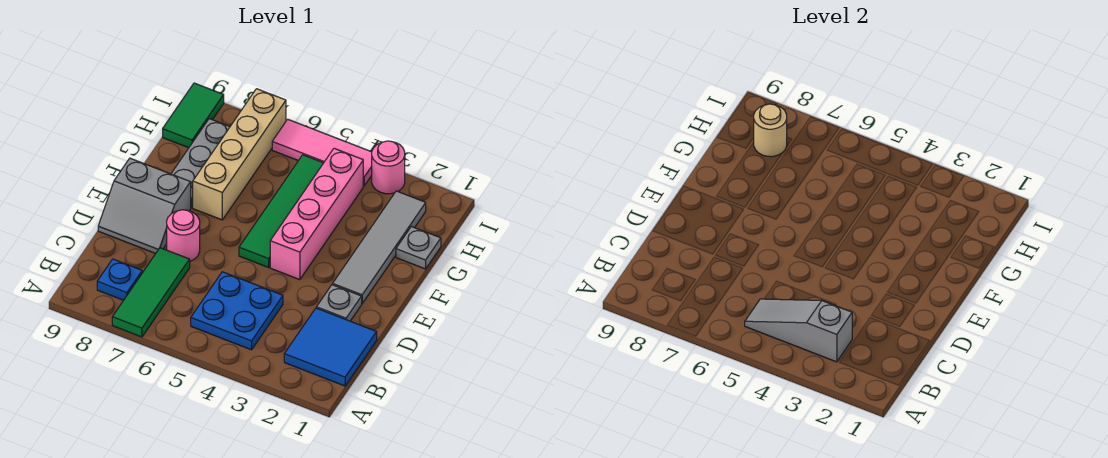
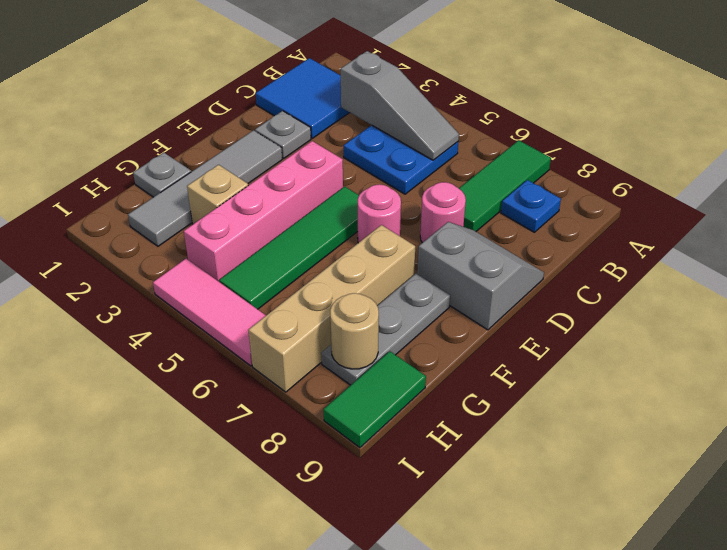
none -> tan brick G3 level 1
pink round brick I3 level 1 -> pink round brick E6 level 1

